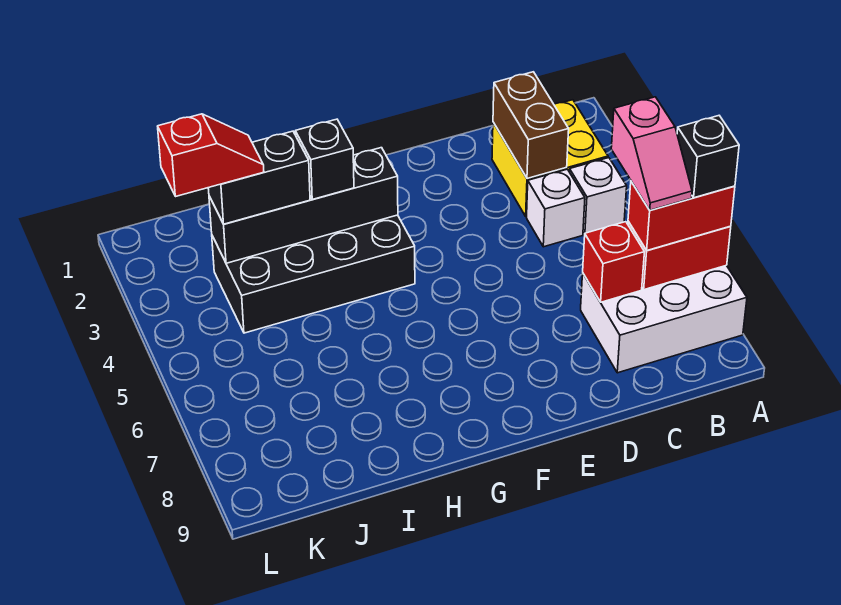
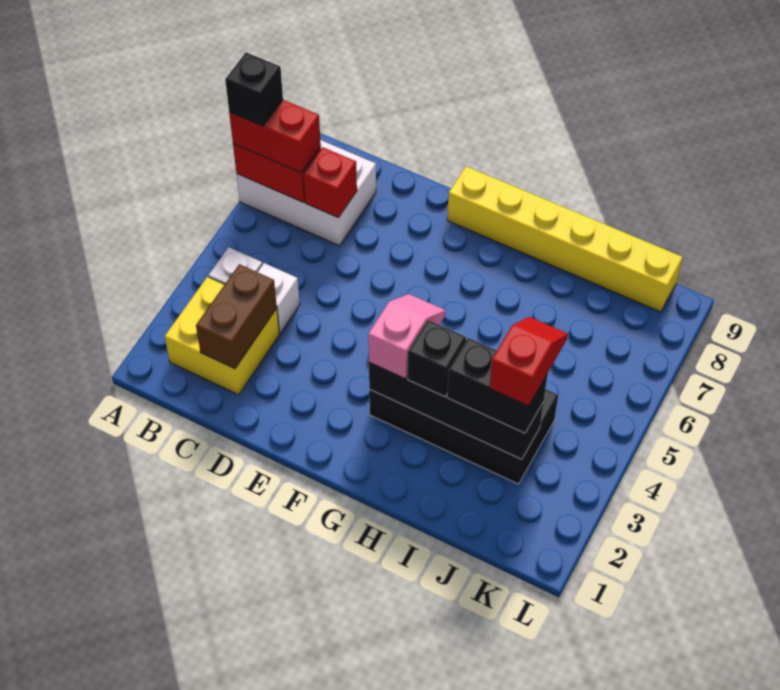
pink slope B6:B7 level 4 top 6 -> pink slope G3:G4 level 3 top 3
none -> yellow brick F9:K9 level 1
red slope J3:K3 level 4 top K -> red slope J3:J4 level 4 top 3

